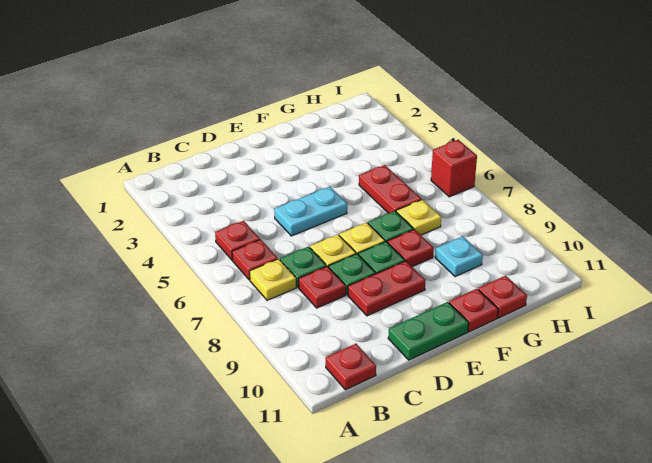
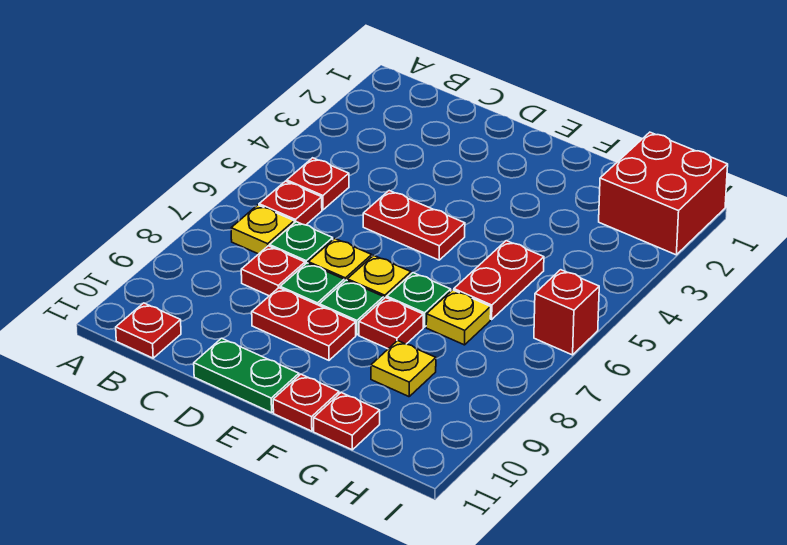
cyan plate D5:E5 level 1 -> red plate D5:E5 level 1
cyan plate G9 level 1 -> yellow plate G9 level 1
none -> red brick H1:I2 level 1

